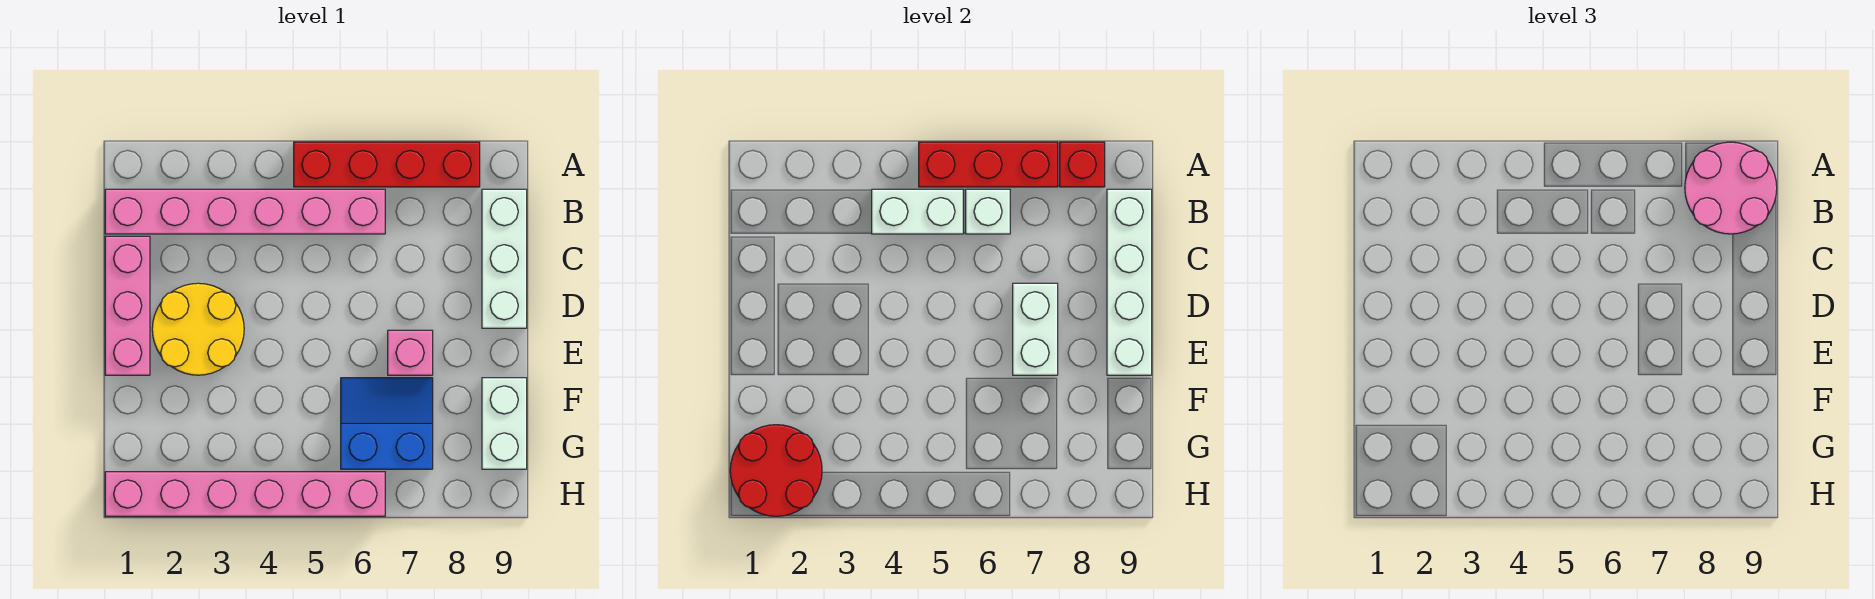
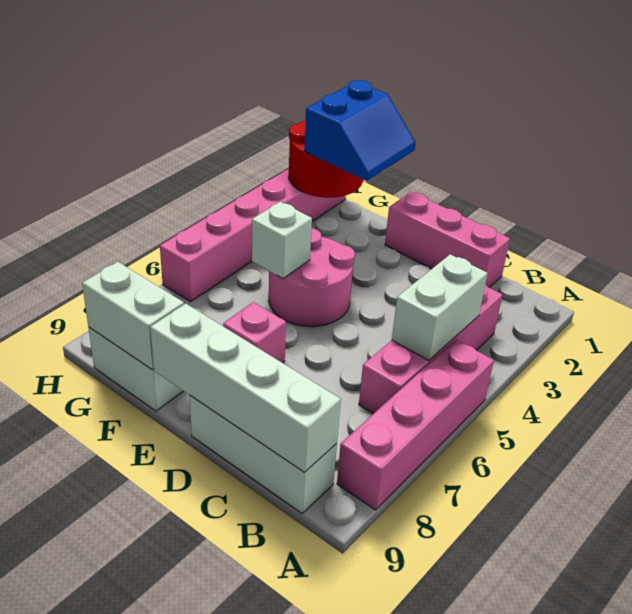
red brick A5:A8 level 1 -> pink brick A5:A8 level 1
red brick A5:A7 level 2 -> none
red brick A8 level 2 -> none
pink round brick A8:B9 level 3 -> pink round brick E4:F5 level 1
pink brick B1:B6 level 1 -> pink brick B3:B6 level 1
white brick B6 level 2 -> white brick F5 level 2
yellow round brick D2:E3 level 1 -> none
white brick D7:E7 level 2 -> white brick F9:G9 level 2
blue slope F6:G7 level 1 top G -> blue slope F1:G2 level 3 top G

